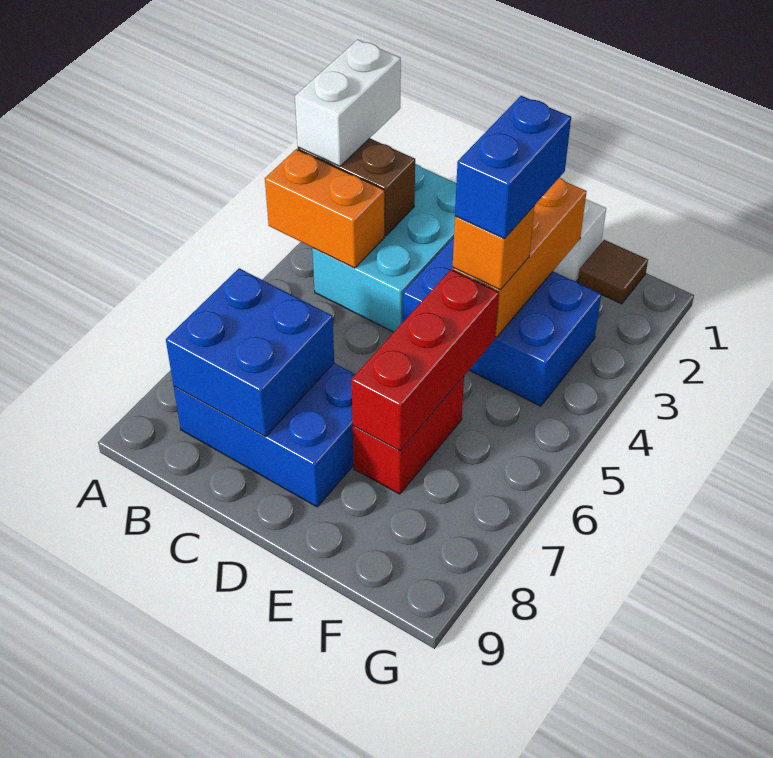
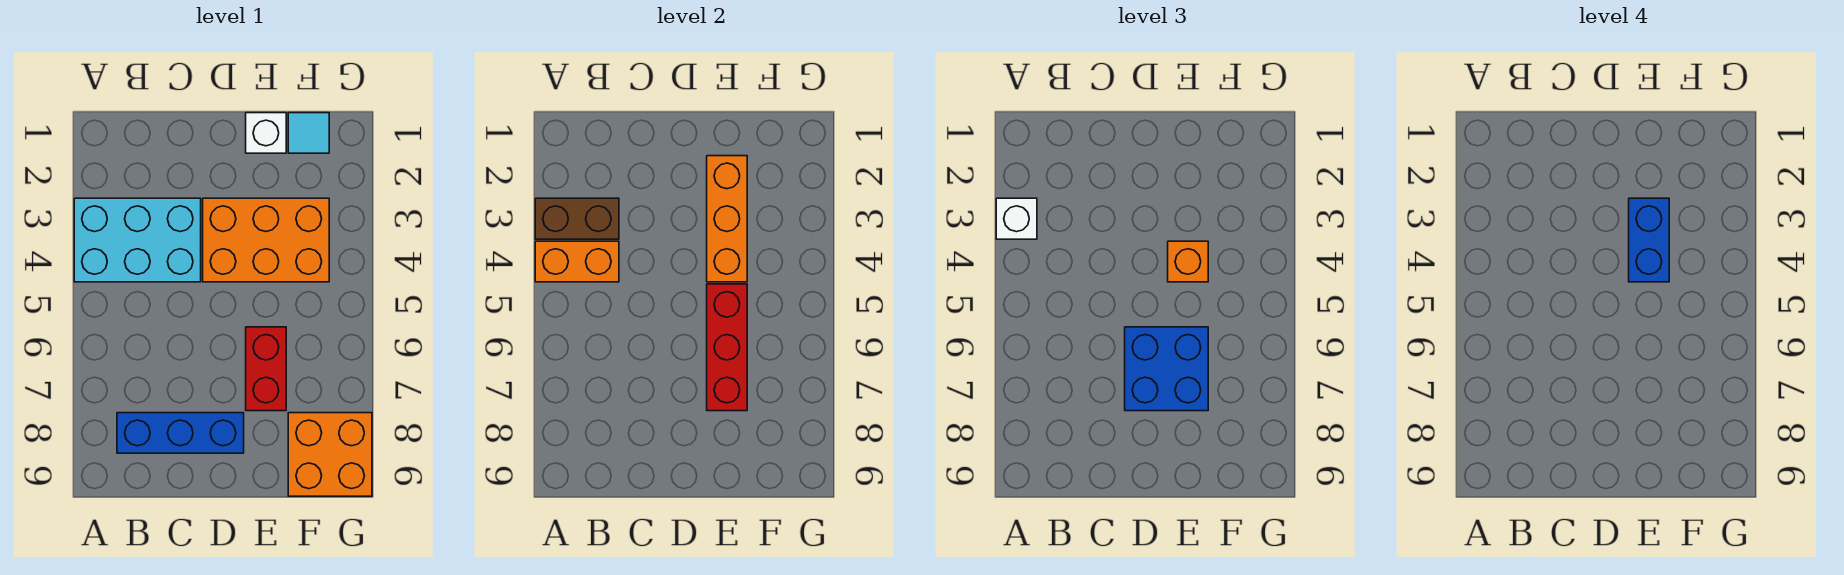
white brick A2:A3 level 3 -> white brick A3 level 3
cyan brick B2:C4 level 1 -> cyan brick A3:C4 level 1
blue brick B7:D8 level 1 -> blue brick B8:D8 level 1
blue brick B7:C8 level 2 -> blue brick D6:E7 level 3
blue brick D3:F4 level 1 -> orange brick D3:F4 level 1
brown tile F1 level 1 -> cyan tile F1 level 1
none -> orange brick F8:G9 level 1

